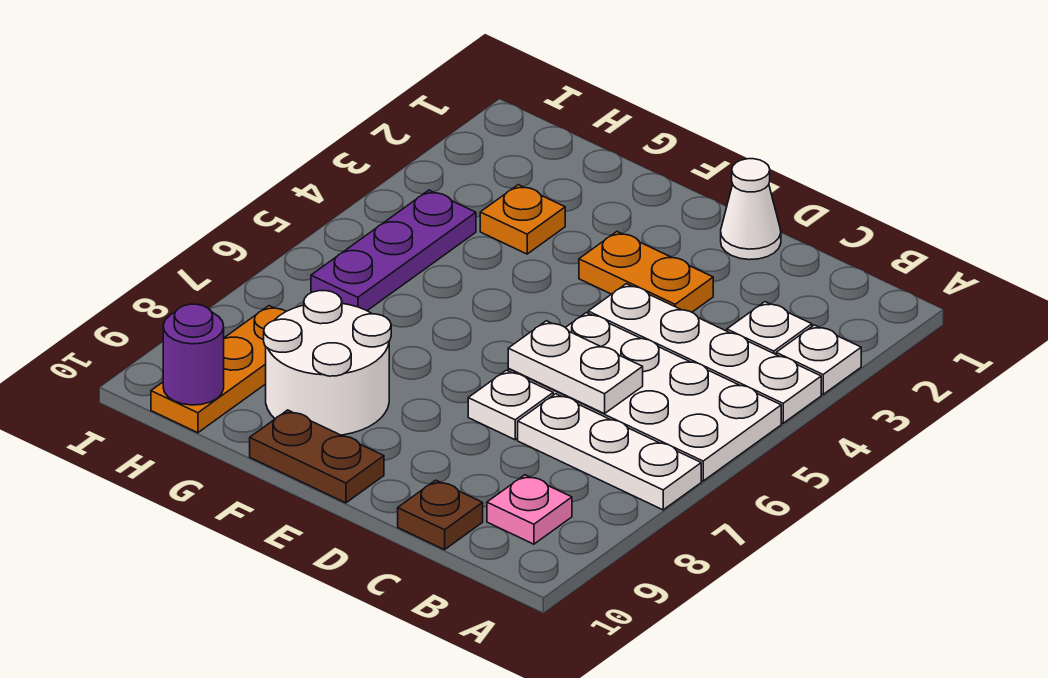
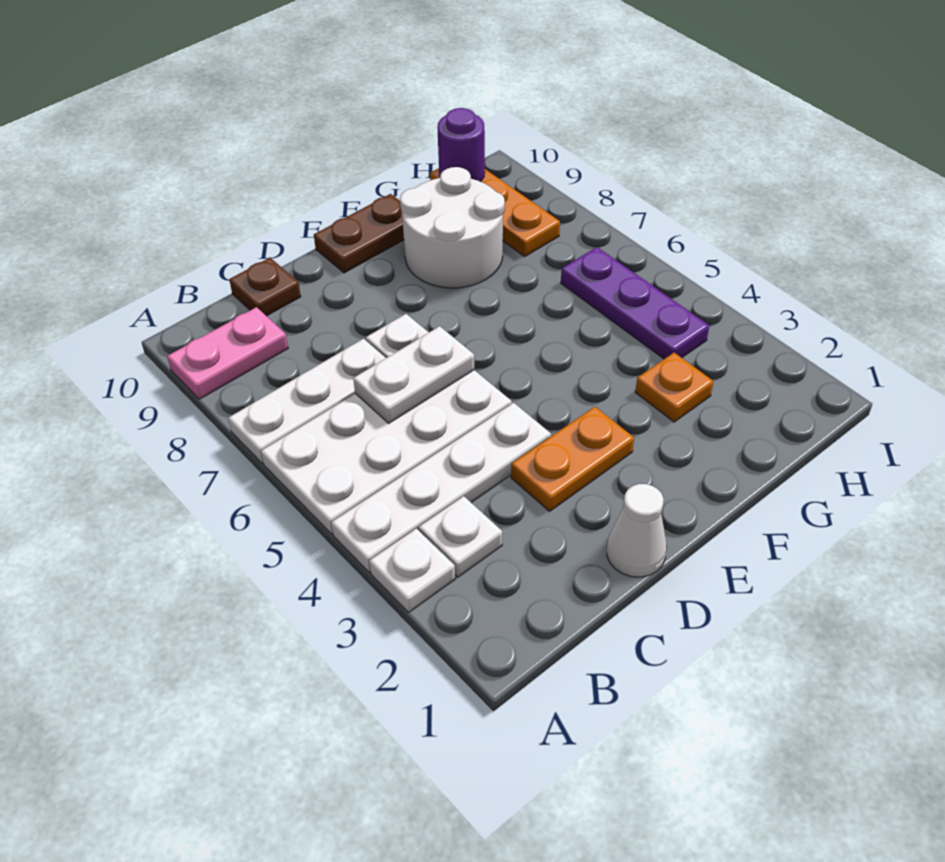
pink plate B9 level 1 -> pink plate A9:B9 level 1

